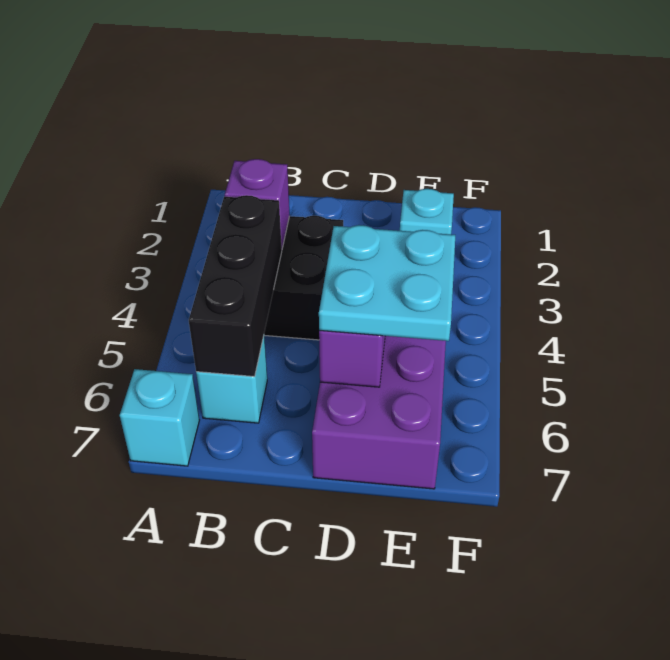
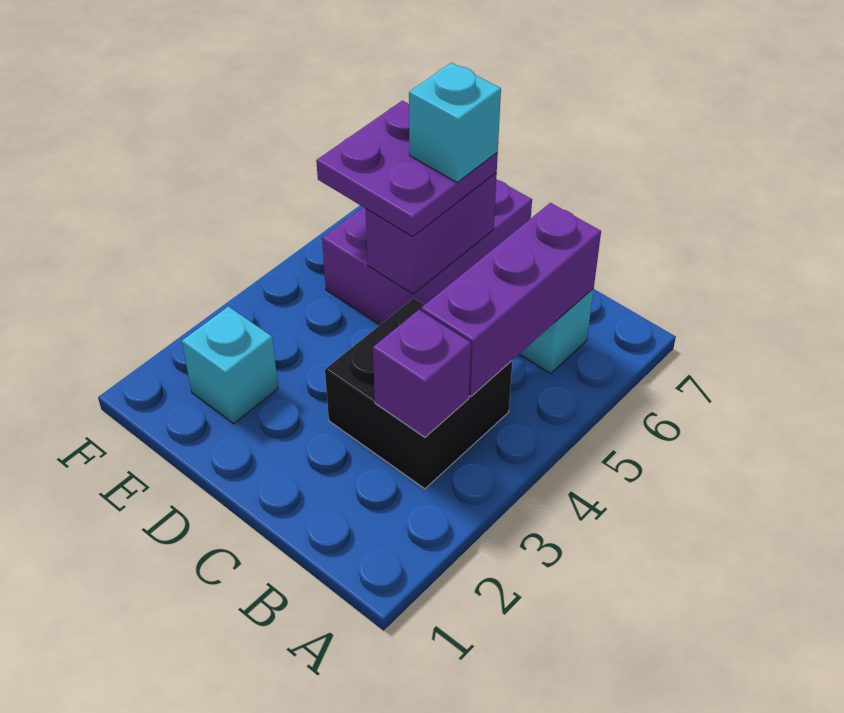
cyan brick A7 level 1 -> cyan brick D6 level 4
black brick B4:B6 level 2 -> purple brick B4:B6 level 2
cyan plate D5:E6 level 3 -> purple plate D5:E6 level 3

